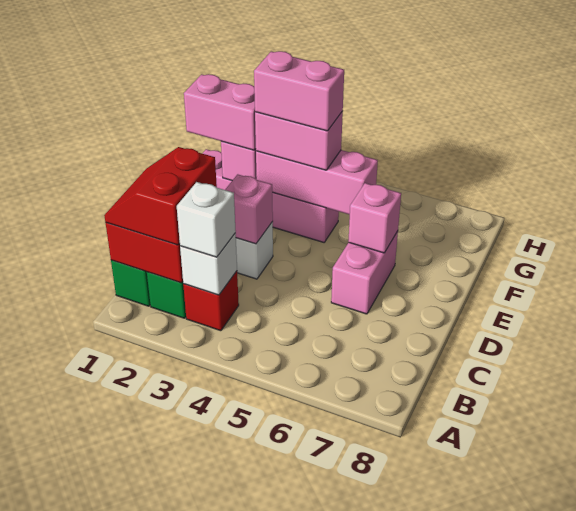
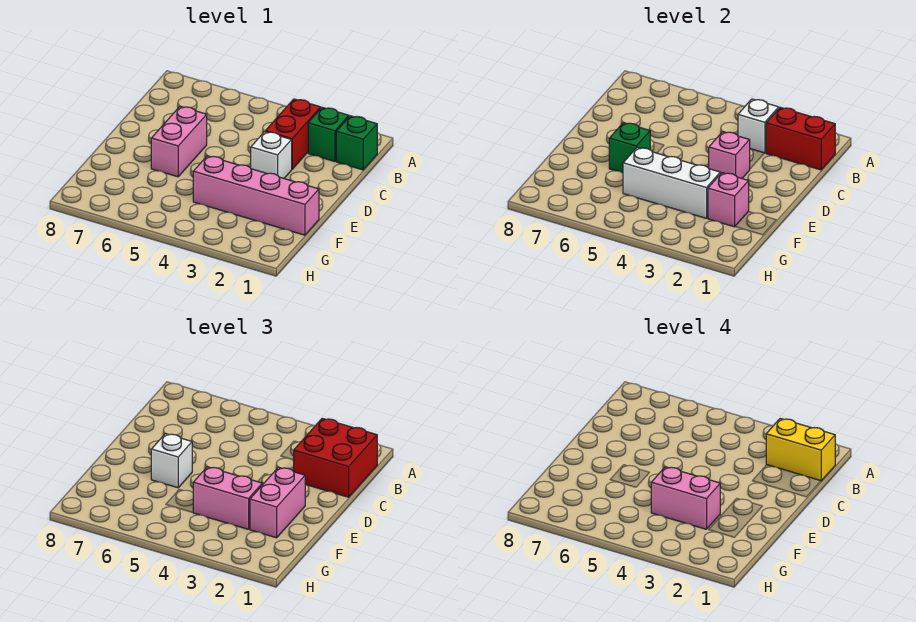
red slope B1:C2 level 3 top 2 -> red brick B1:C2 level 3
none -> yellow brick B1:B2 level 4
red brick B3 level 1 -> red brick B3:C3 level 1
white brick B3 level 3 -> white brick E6 level 3
pink brick E6 level 2 -> green brick E6 level 2
pink brick F1:F2 level 3 -> pink brick E2:F2 level 3
pink brick F3:F5 level 2 -> white brick F3:F5 level 2

